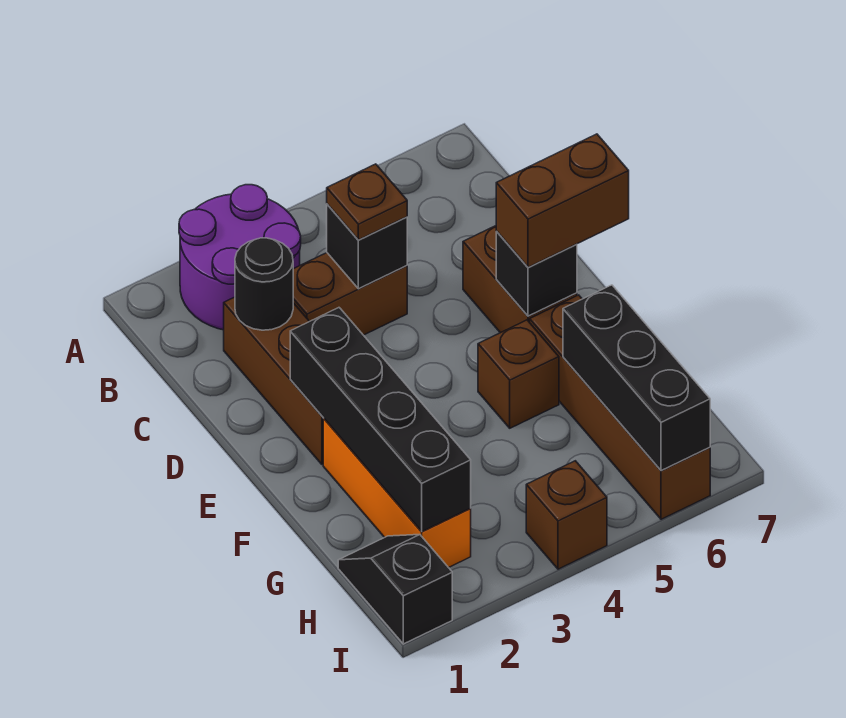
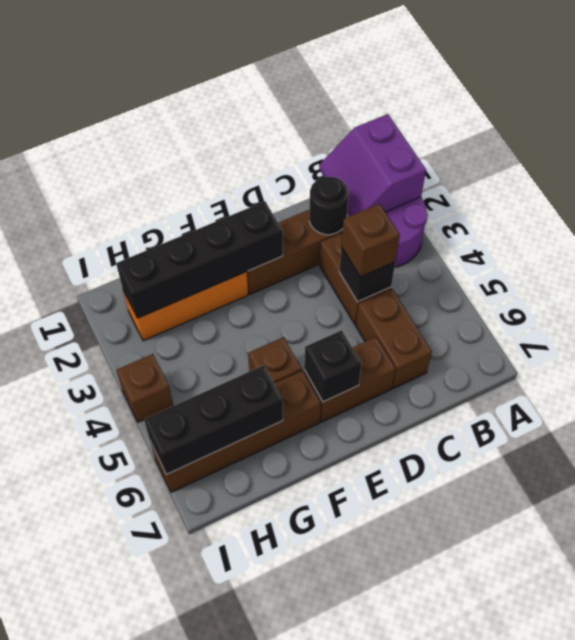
none -> purple slope A1:B2 level 2 top A
brown plate C4 level 3 -> brown brick C4 level 3
brown brick E6:E7 level 3 -> brown brick C5:C6 level 1
black slope H1:I1 level 1 top I -> none

